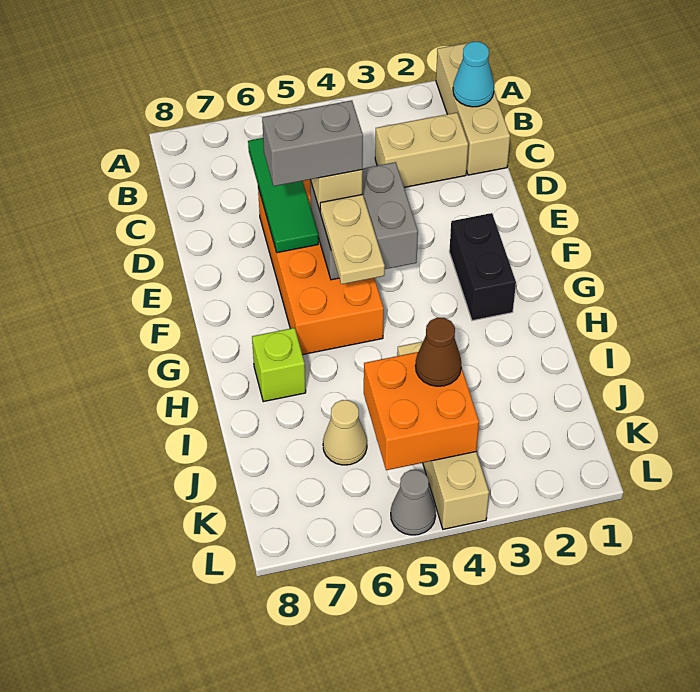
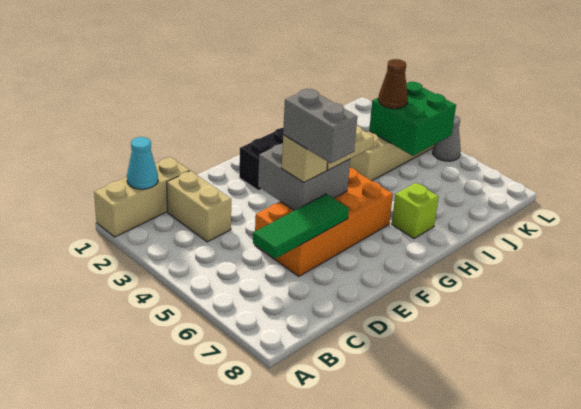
orange brick J4:K5 level 2 -> green brick J4:K5 level 2
tan cone J6 level 1 -> none

